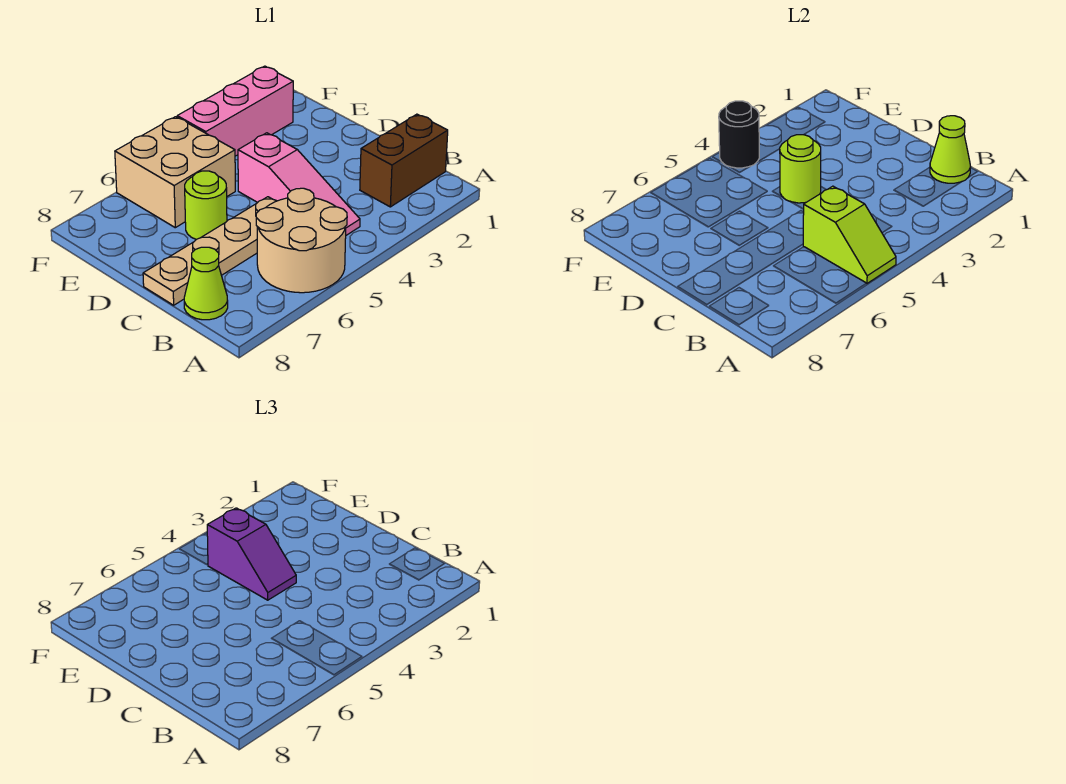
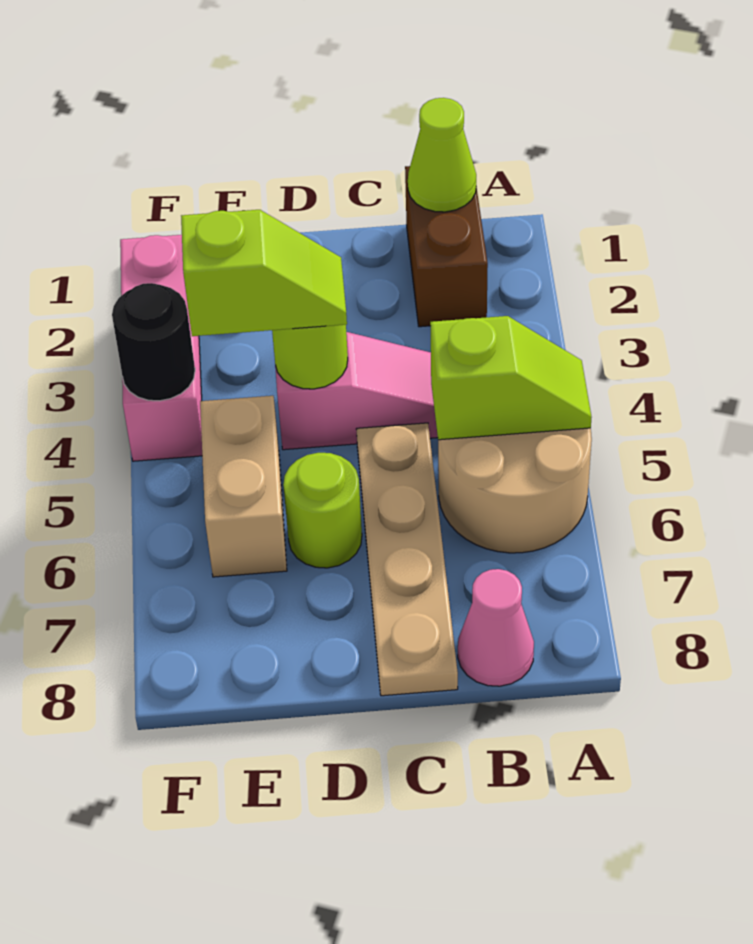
lime cone B8 level 1 -> pink cone B8 level 1
purple slope D4:E4 level 3 top E -> lime slope D4:E4 level 3 top E
tan brick E5:F6 level 1 -> tan brick E5:E6 level 1

